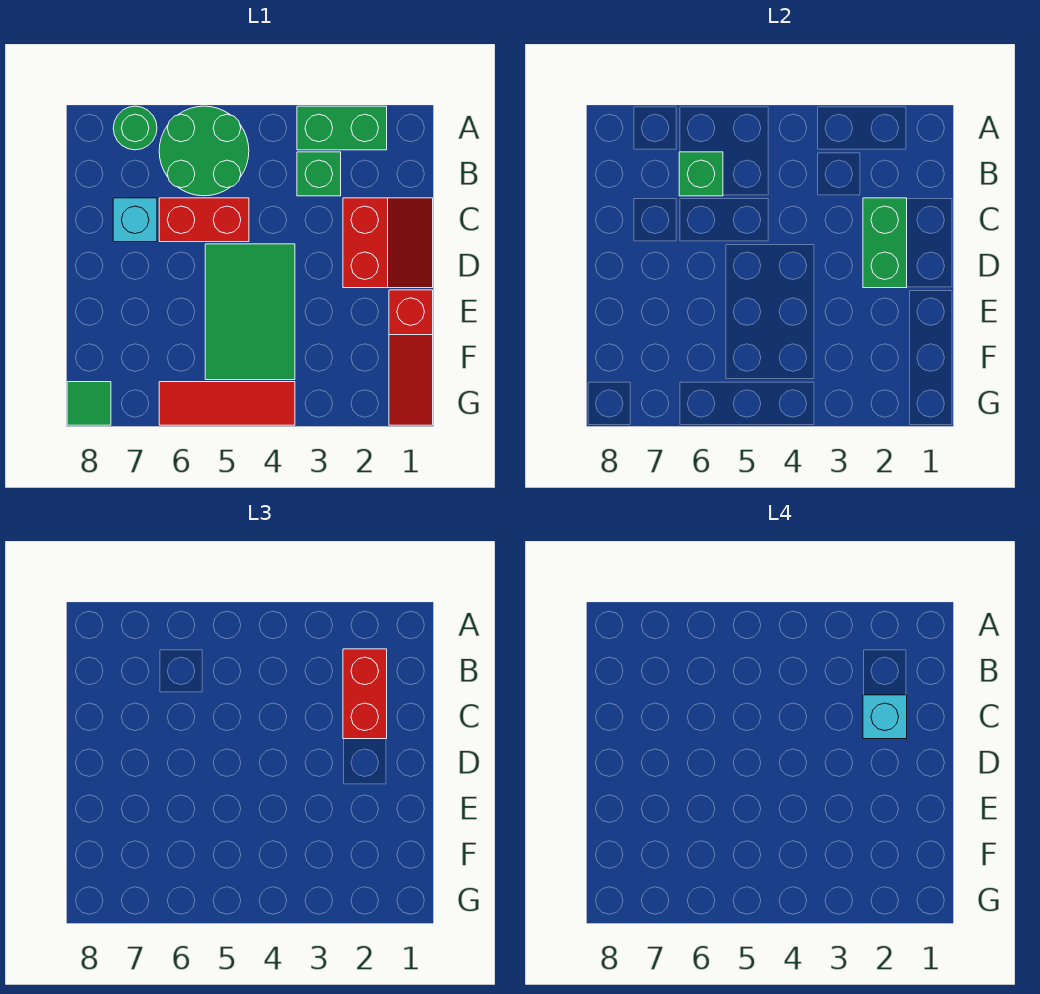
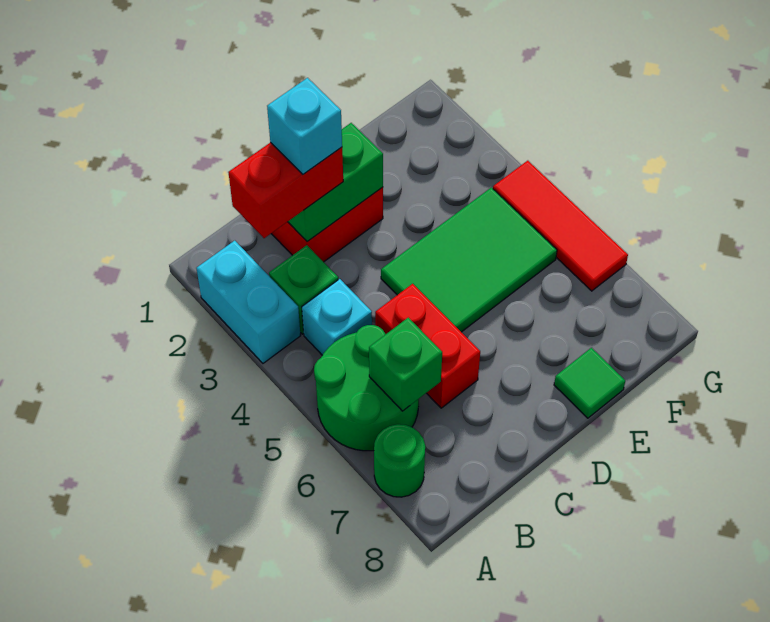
green brick A2:A3 level 1 -> cyan brick A2:A3 level 1
cyan brick C7 level 1 -> cyan brick B4 level 1
red slope E1:G1 level 1 top E -> none
green tile G8 level 1 -> green tile E8 level 1

